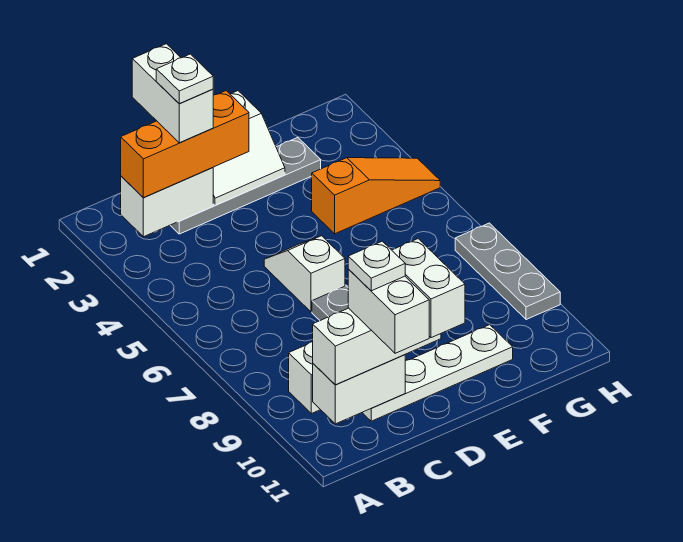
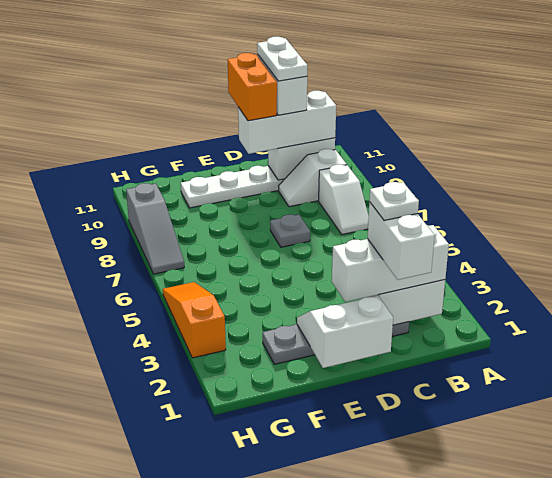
orange brick B2:D2 level 3 -> white brick B2:D2 level 3
white plate C10 level 5 -> white plate C10:C11 level 5
white slope D5:D6 level 1 top 6 -> white slope B7:B8 level 1 top 8
white brick D10:D11 level 4 -> orange brick D10:D11 level 4
orange slope F4:H4 level 1 top F -> orange slope H3:H5 level 1 top 3
grey plate H7:H9 level 1 -> grey slope H7:H9 level 1 top 9

